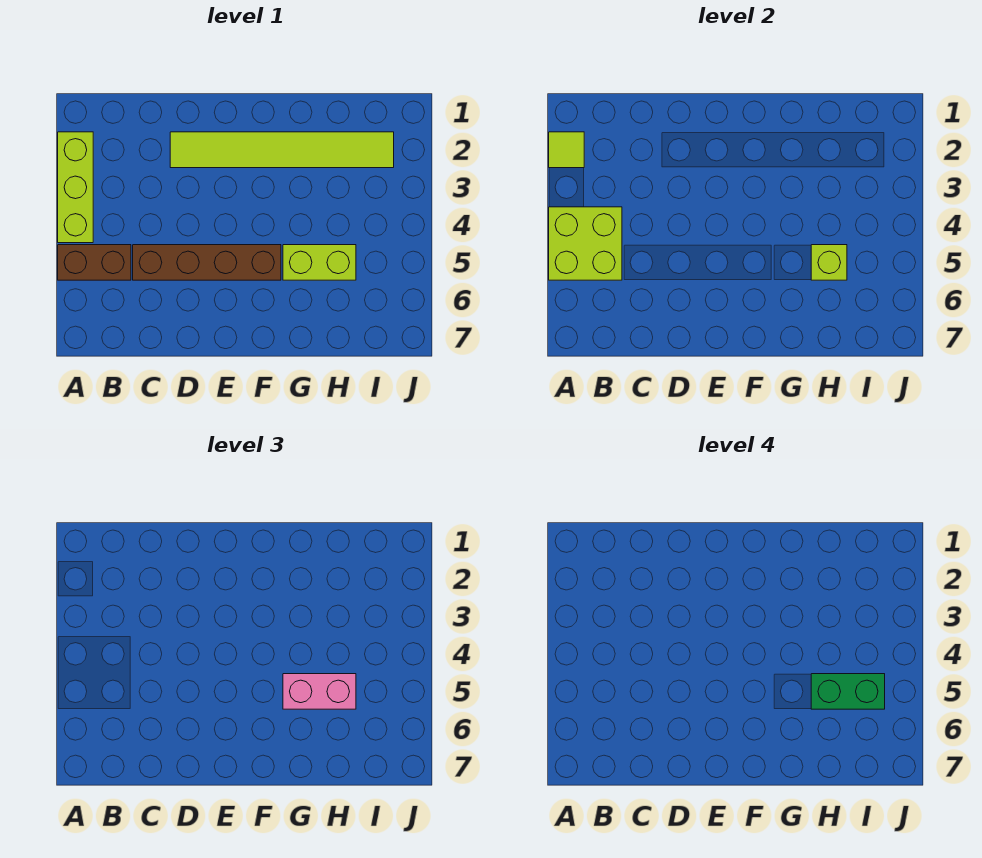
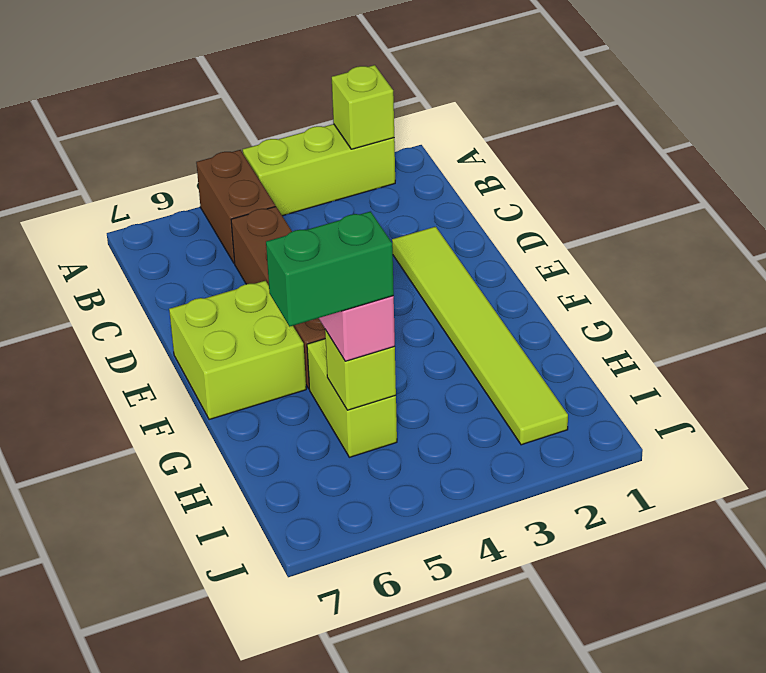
lime tile A2 level 2 -> lime brick A2 level 2
lime brick A4:B5 level 2 -> lime brick E6:F7 level 1
green brick H5:I5 level 4 -> green brick H5:H6 level 4

